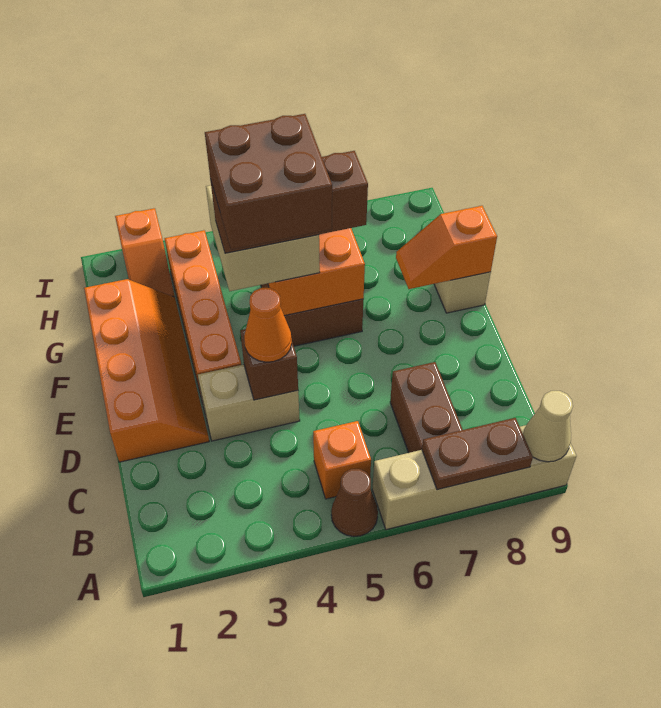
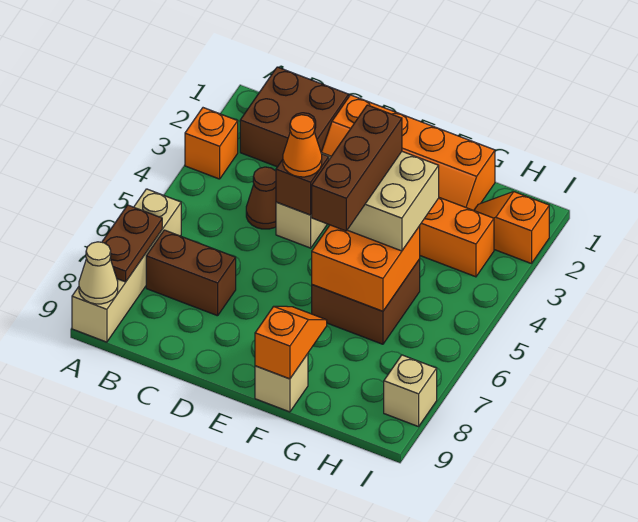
brown cone A5 level 1 -> brown cone C4 level 1
orange brick B5 level 1 -> orange brick A3 level 1
brown brick E4:F5 level 5 -> brown brick B1:C2 level 1
none -> tan brick I8 level 1

